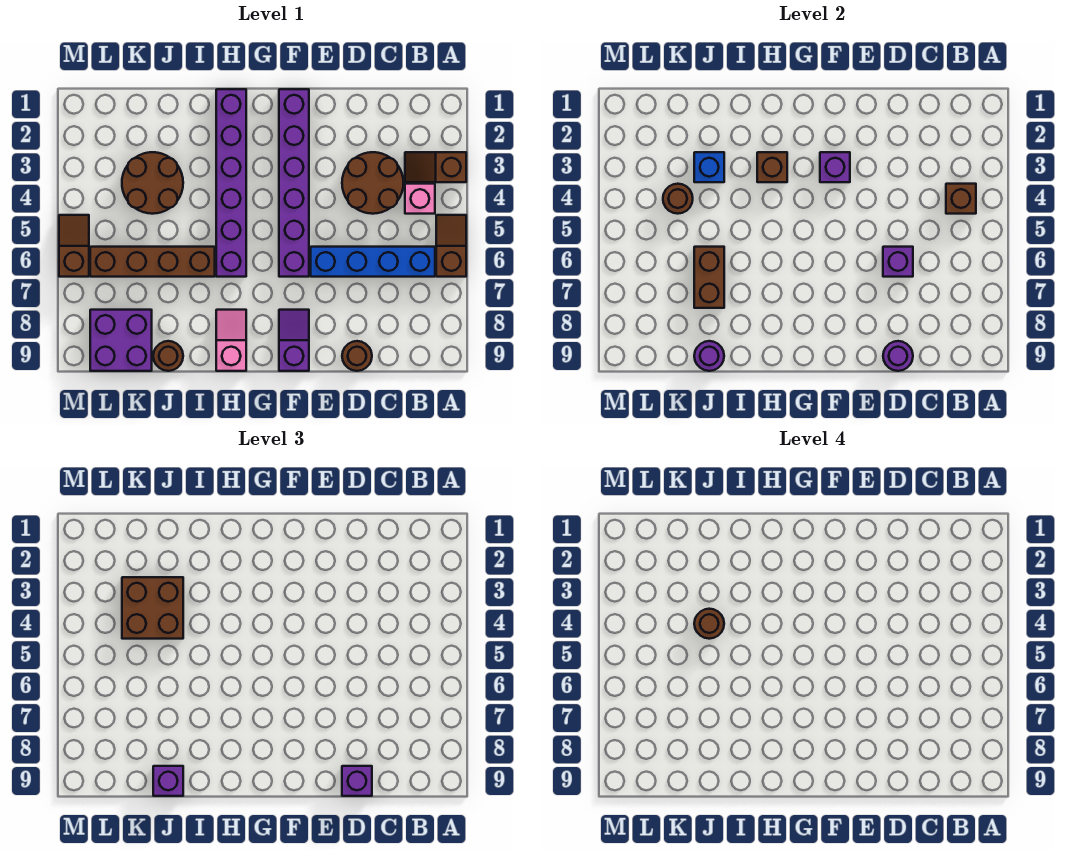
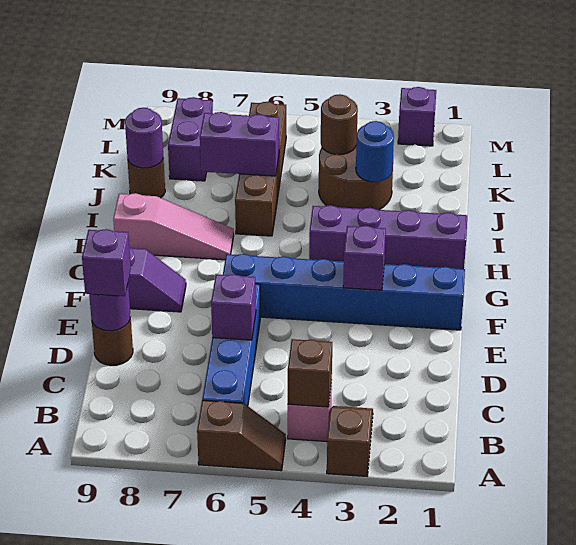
brown round brick C3:D4 level 1 -> none
purple brick F1:F6 level 1 -> blue brick F1:F6 level 1
purple brick H1:H6 level 1 -> purple brick H1:H4 level 1
brown brick H3 level 2 -> none
pink slope H8:H9 level 1 top 9 -> pink slope H7:H9 level 1 top 9
blue brick J3 level 2 -> blue round brick J3 level 2
brown brick J3:K4 level 3 -> none
brown round brick J4 level 4 -> none
brown brick J6:J7 level 2 -> purple brick J6:J7 level 2
purple brick J9 level 3 -> purple brick M2 level 1
purple brick K8:L9 level 1 -> purple brick K8:L8 level 1
brown slope M5:M6 level 1 top 6 -> none

